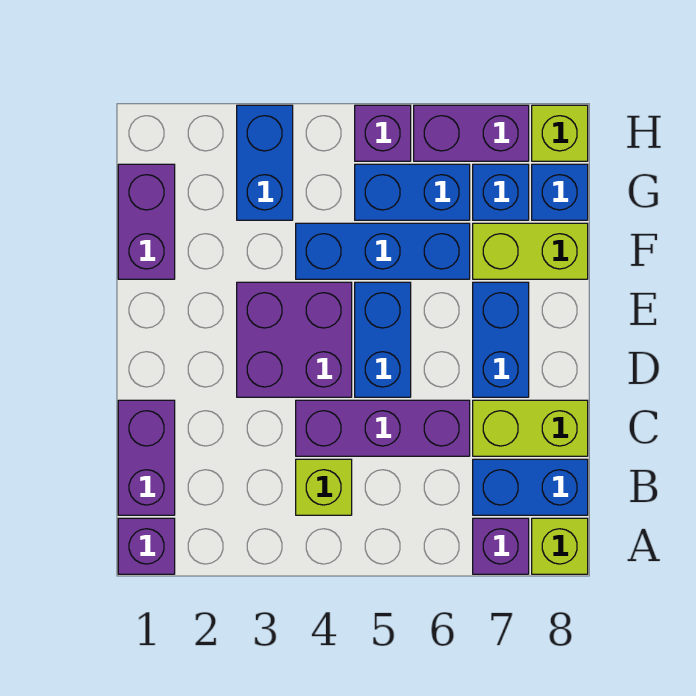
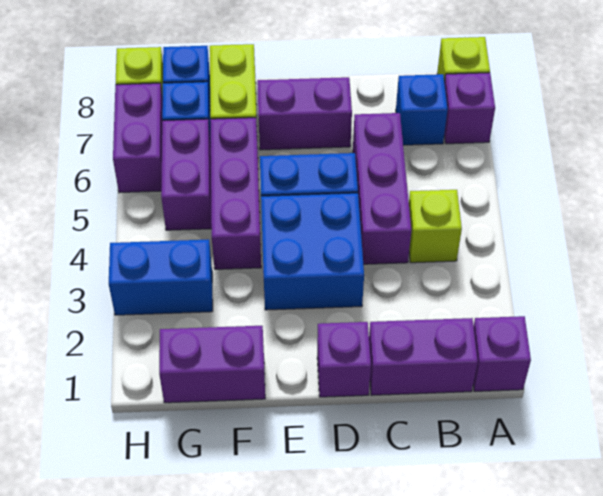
blue brick B7:B8 level 1 -> blue brick B7 level 1
lime brick C7:C8 level 1 -> none
purple brick D3:E4 level 1 -> blue brick D3:E4 level 1
blue brick D7:E7 level 1 -> purple brick D7:E7 level 1
blue brick F4:F6 level 1 -> purple brick F4:F6 level 1
blue brick G5:G6 level 1 -> purple brick G5:G6 level 1
purple brick H5 level 1 -> purple brick D1 level 1

